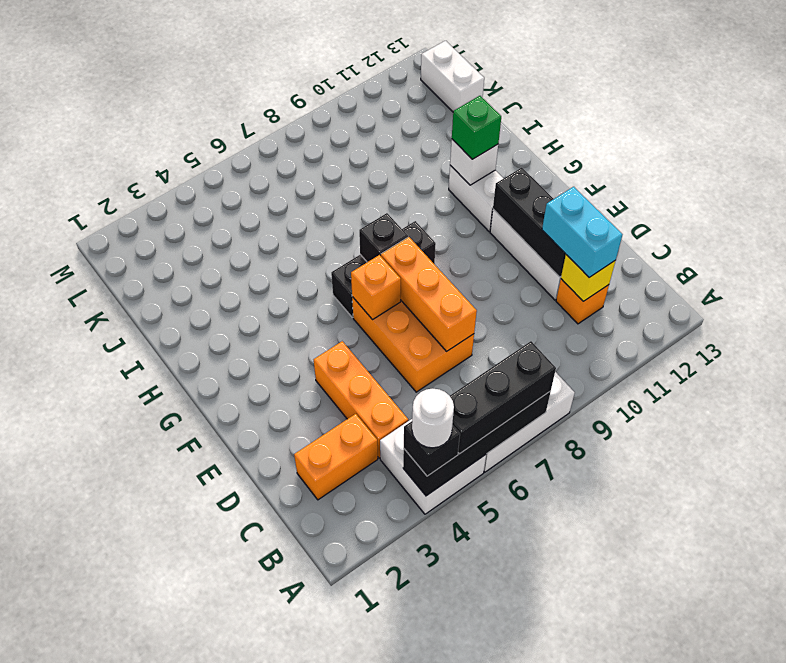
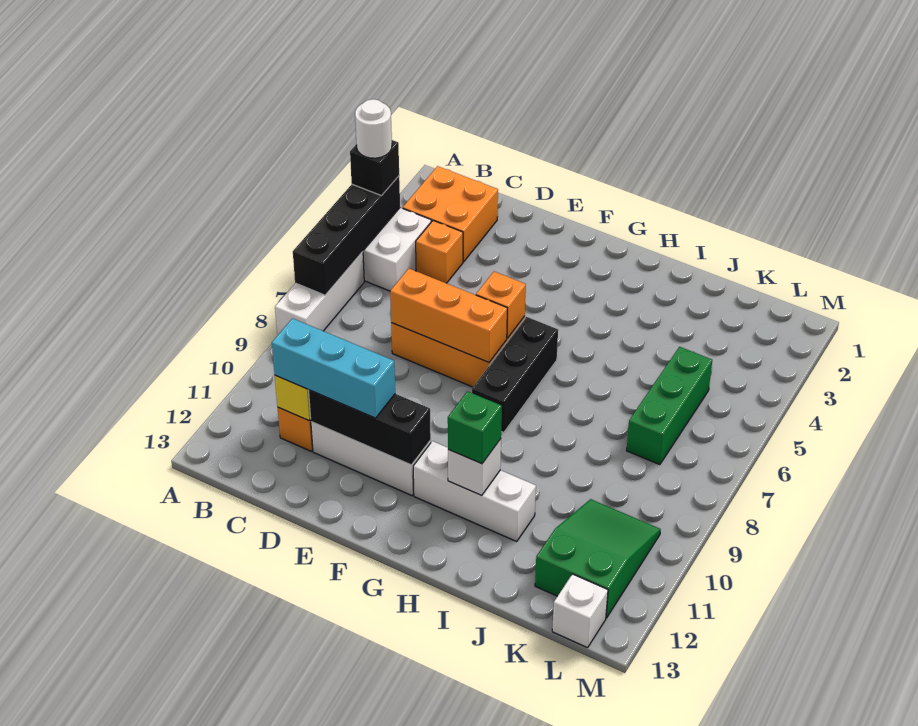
black brick A5:A7 level 3 -> none
orange brick C2:C3 level 1 -> orange brick B2:C3 level 1
orange brick C4:E4 level 1 -> orange brick C4 level 1
cyan brick C11:D11 level 3 -> cyan brick C11:E11 level 3
black brick G7 level 2 -> none
white brick G11:H11 level 1 -> white brick G11:I11 level 1
none -> green brick K5:K7 level 1
none -> green slope K10:L12 level 1 top 12
white brick K13:L13 level 1 -> white brick L13 level 1

